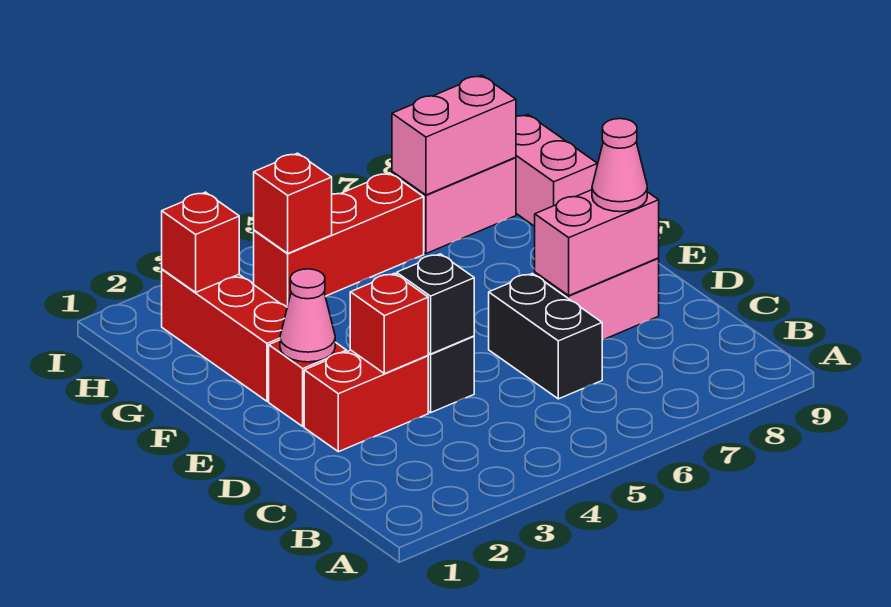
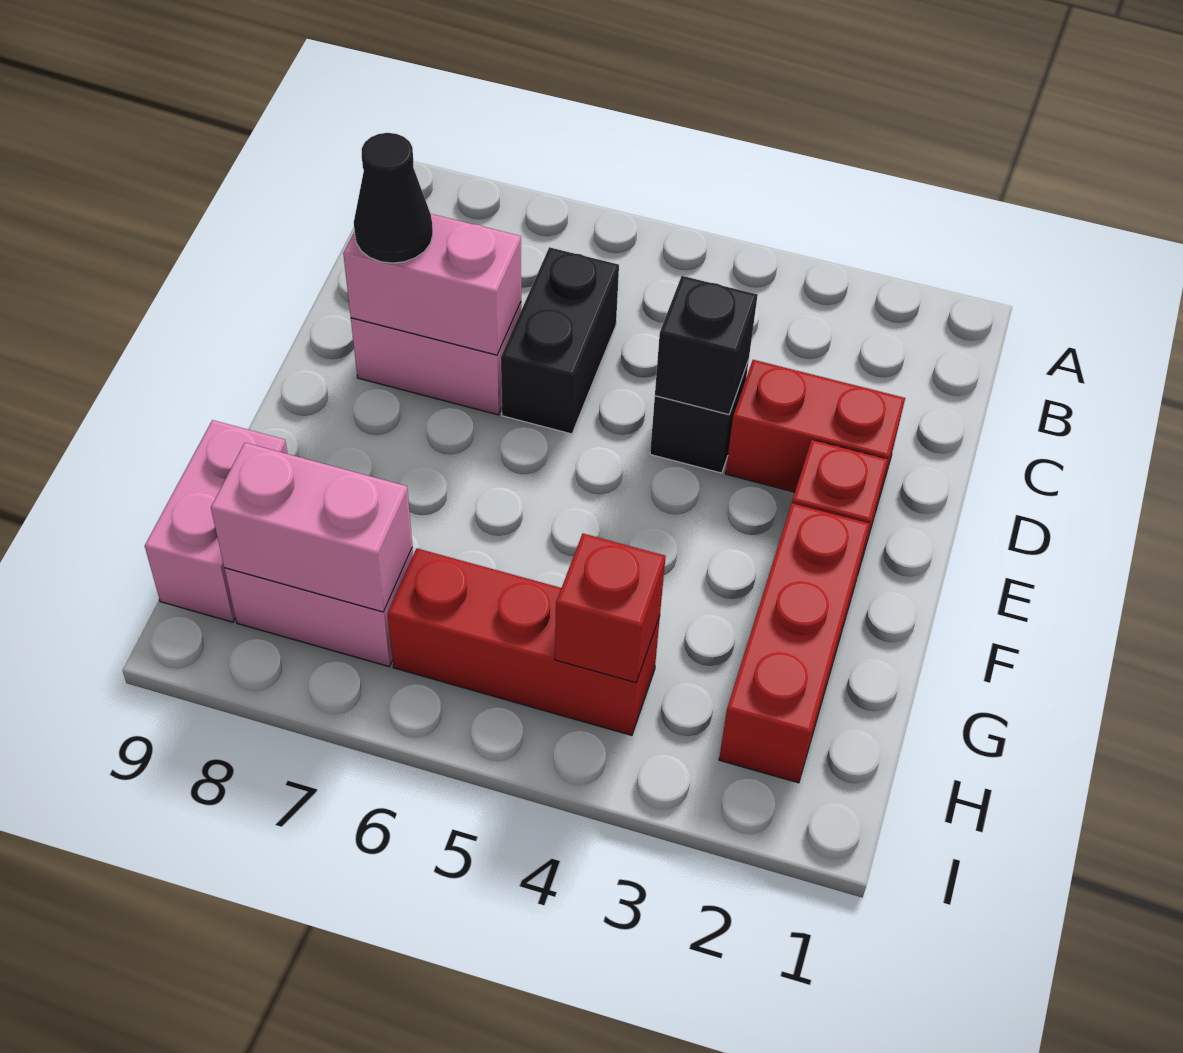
red brick D3 level 2 -> none
pink cone D8 level 3 -> black cone D8 level 3
pink cone E2 level 2 -> none
red brick H2 level 2 -> none

